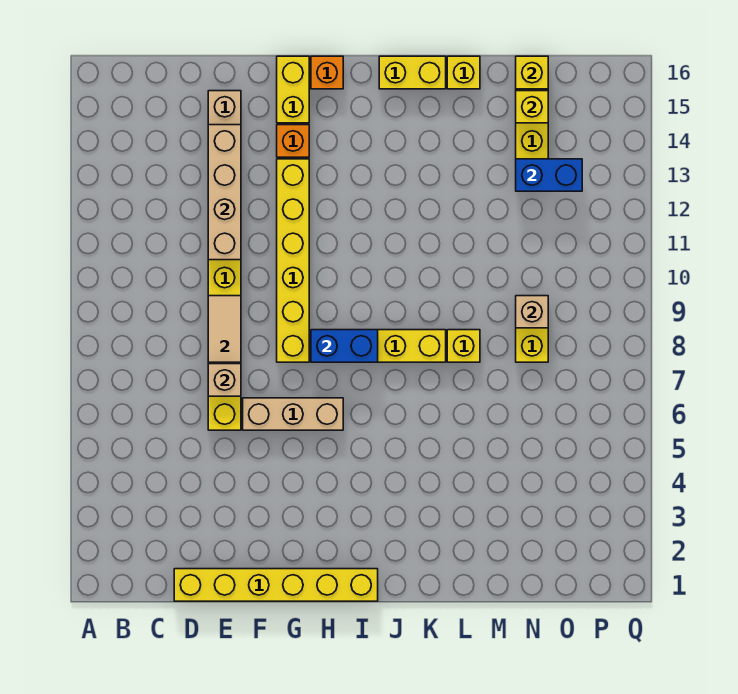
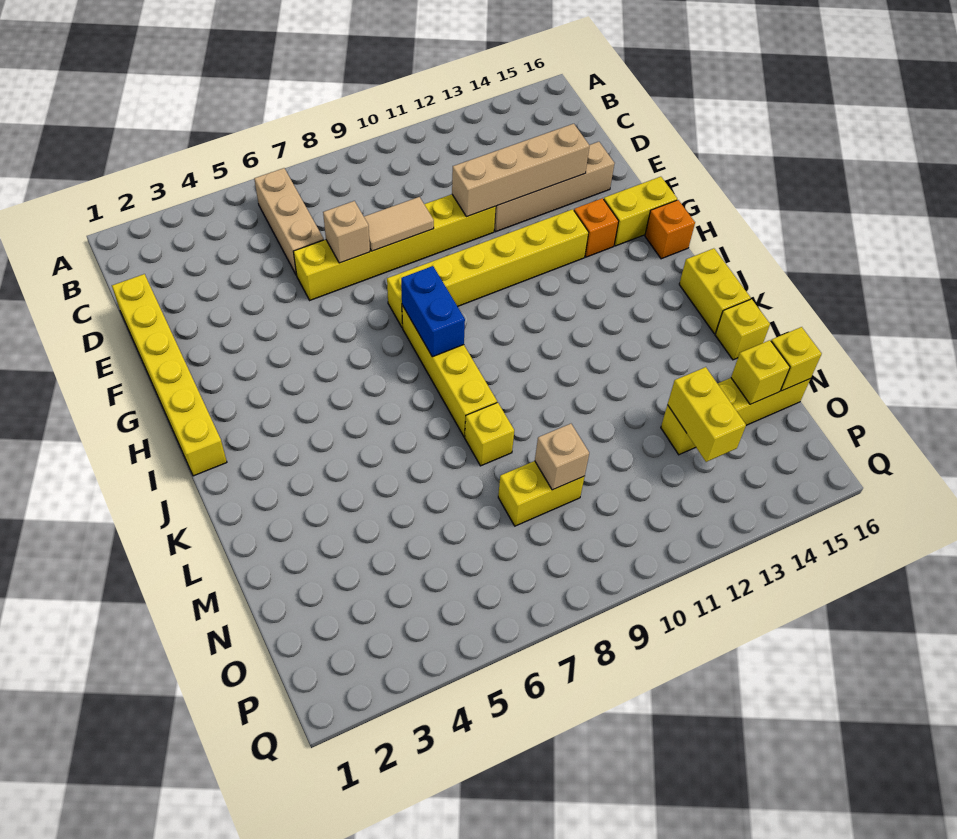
tan brick F6:H6 level 1 -> tan brick B6:D6 level 1
blue brick N13:O13 level 2 -> yellow brick N13:O13 level 2

